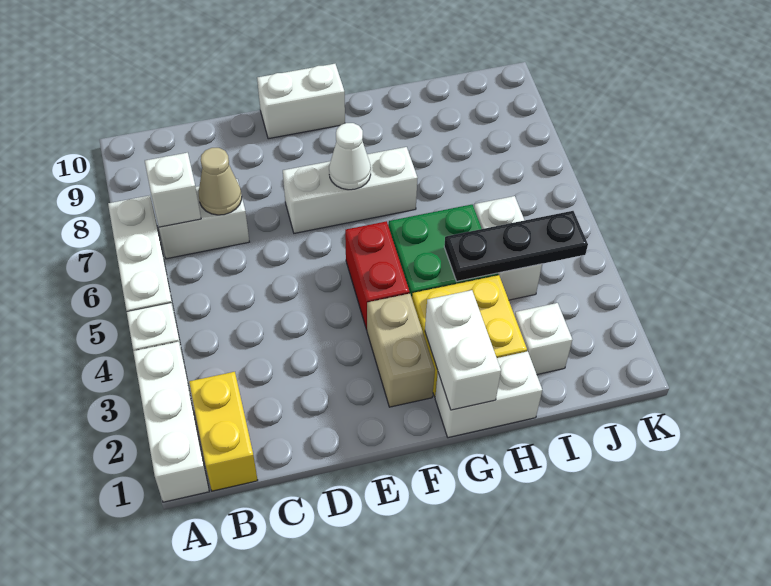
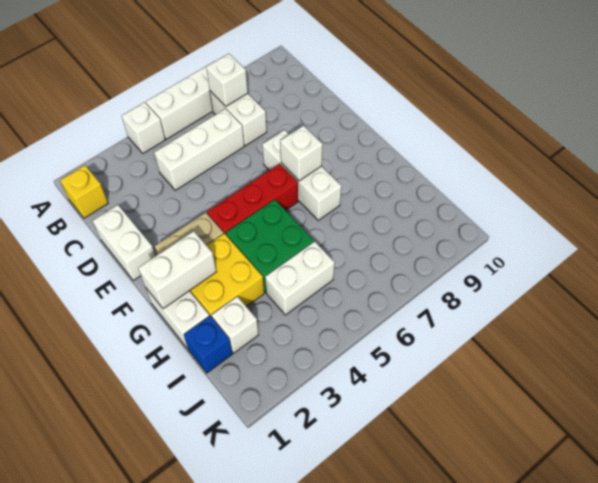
white brick A1:A3 level 1 -> white brick C4:C6 level 1
yellow brick B1:B2 level 1 -> yellow brick B1 level 1
tan cone C7 level 2 -> none
white brick E10:F10 level 1 -> white brick D1:E1 level 1
red brick F4:F5 level 1 -> red brick F4:F6 level 1
white cone F7 level 2 -> white brick F7 level 2
black plate H4:J4 level 2 -> none
none -> blue brick I1 level 1

